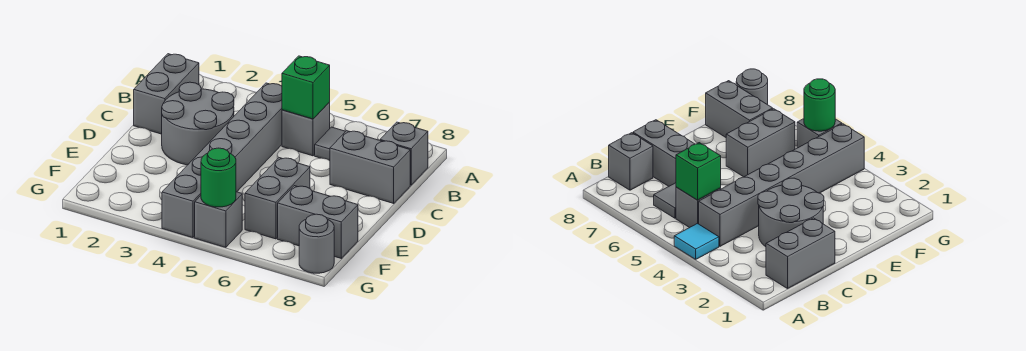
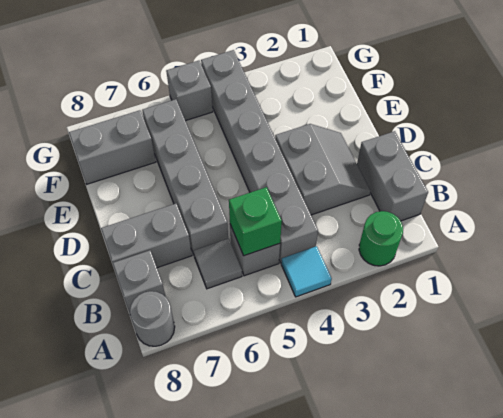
grey round brick C2:D3 level 1 -> grey slope C2:D3 level 1 top 3
grey brick E6:F6 level 1 -> grey brick C6:F6 level 1
green round brick G5 level 2 -> green round brick A2 level 1
grey round brick G8 level 1 -> grey round brick A8 level 1

